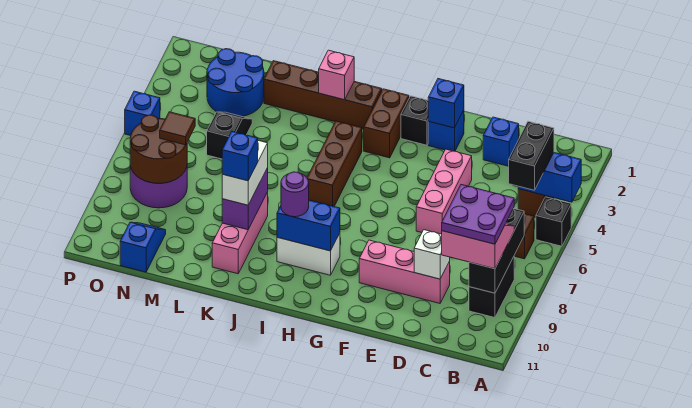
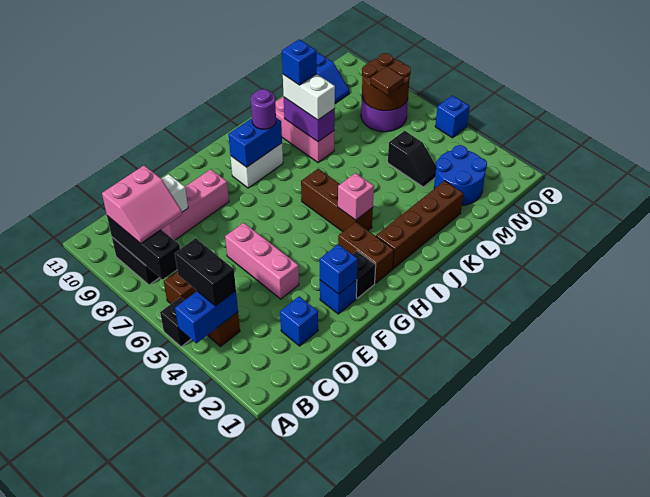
purple plate B8:C9 level 4 -> none
pink brick J2 level 2 -> pink brick I4 level 2

